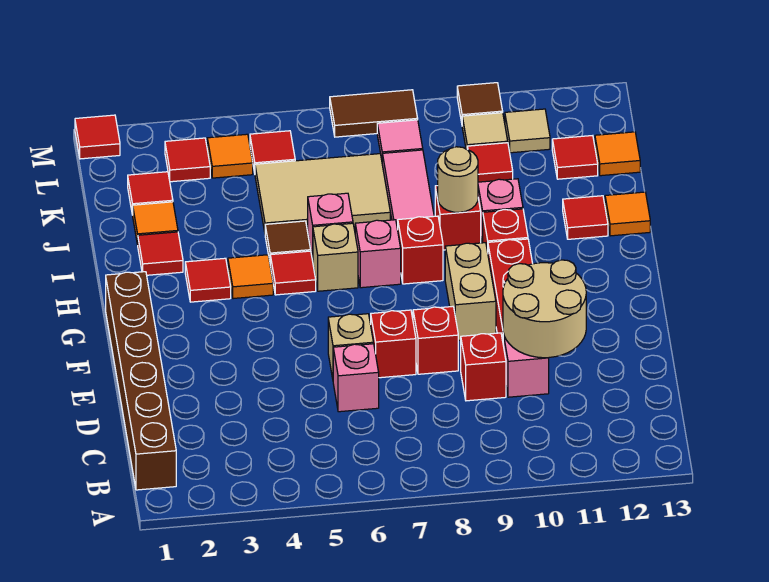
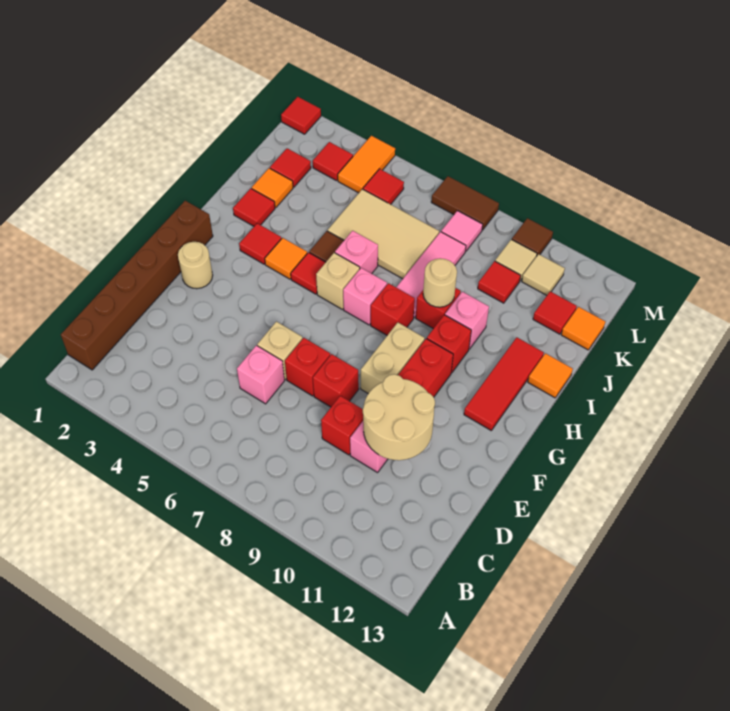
none -> tan round brick F2 level 1
red tile I12 level 1 -> red tile G12:I12 level 1
orange tile L4 level 1 -> orange tile L4:M4 level 1

